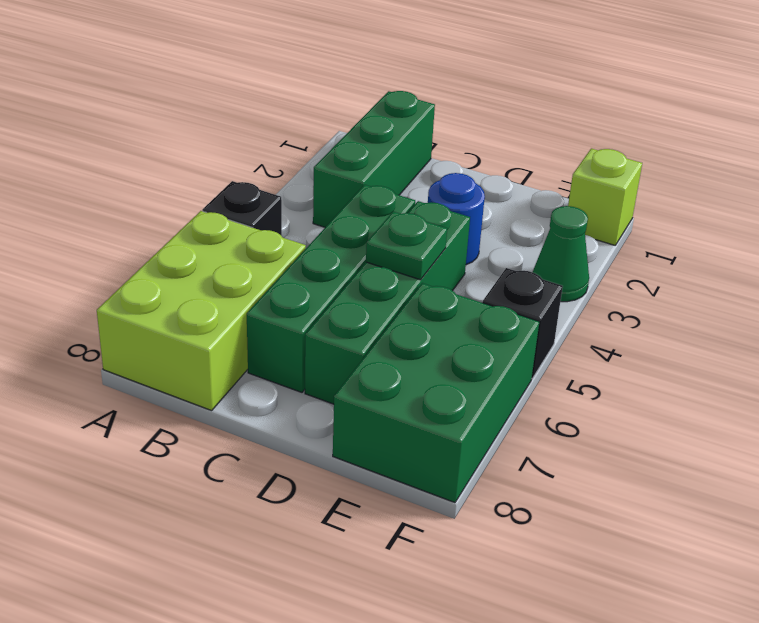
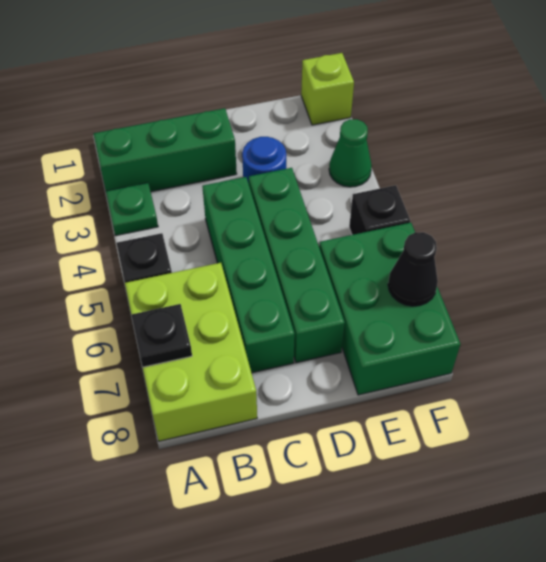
none -> black plate A7 level 2
green brick B1:B3 level 1 -> green brick A2:C2 level 1
green plate D5 level 2 -> green plate A3 level 1
none -> black cone F7 level 2

